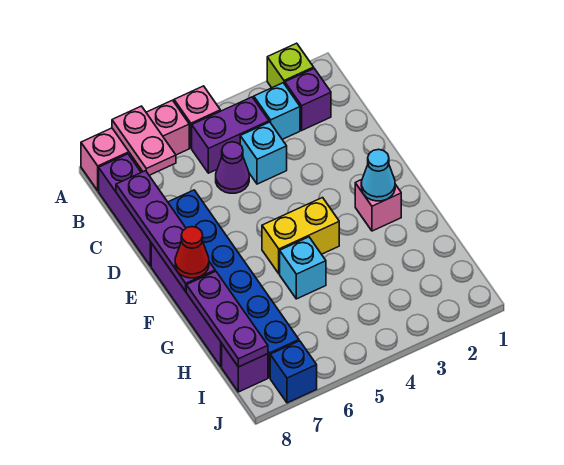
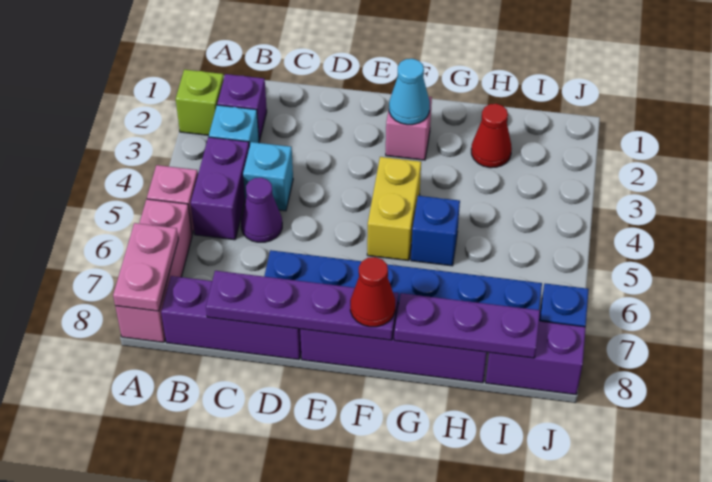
pink plate A7:B7 level 2 -> pink plate A7:A8 level 2
cyan brick G5 level 1 -> blue brick G5 level 1
none -> red cone H2 level 1
purple brick I8 level 1 -> purple brick I8:J8 level 1

